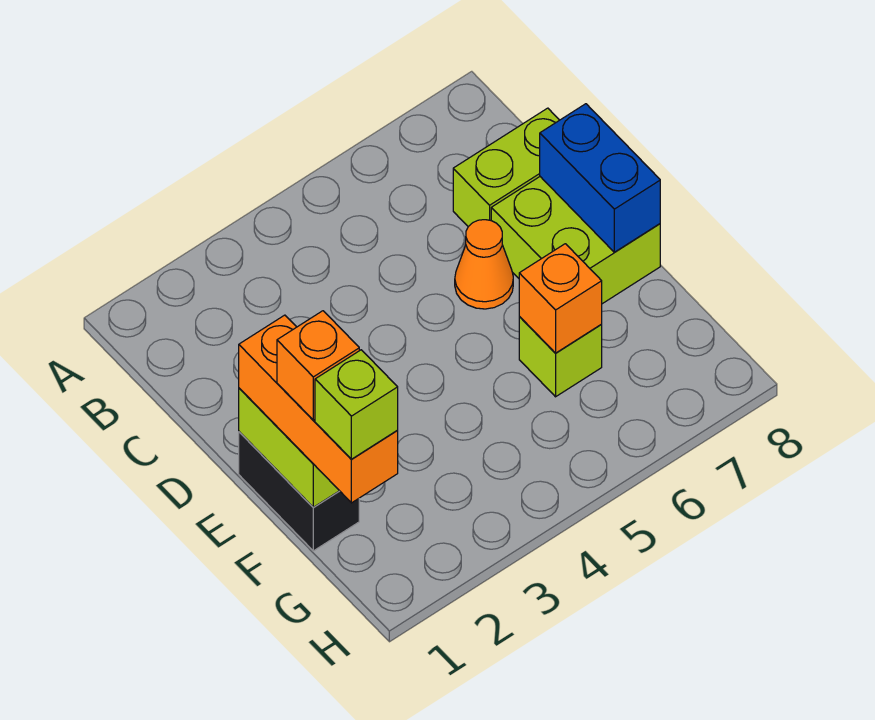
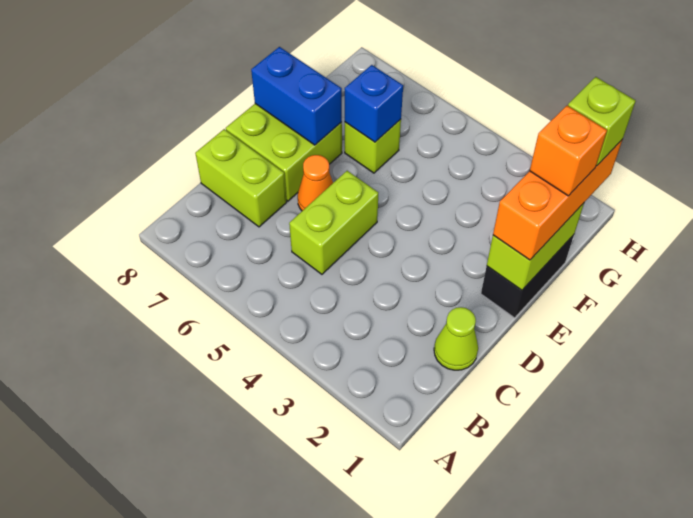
none -> lime cone C1 level 1
none -> lime brick C5:D5 level 1
blue brick D8:E8 level 2 -> blue brick E7:E8 level 2
orange brick F6 level 2 -> blue brick F6 level 2

